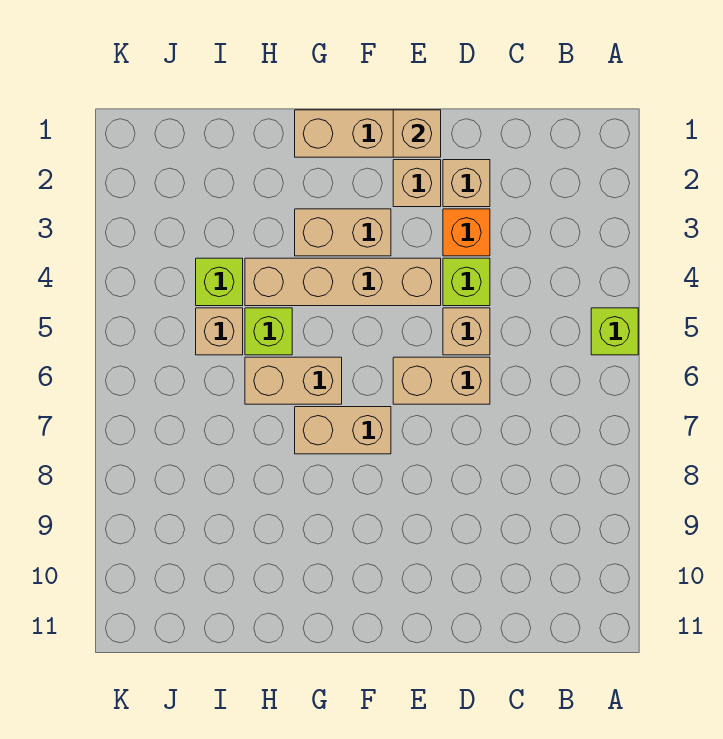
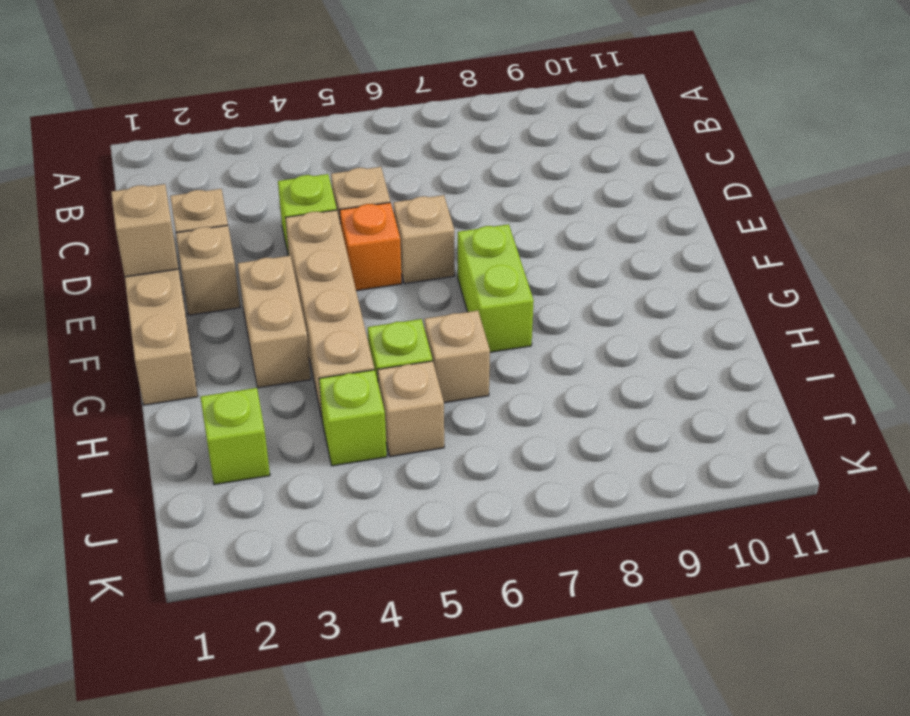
lime brick A5 level 1 -> lime brick I2 level 1
orange brick D3 level 1 -> orange brick E5 level 1
tan brick D6:E6 level 1 -> tan brick E6 level 1
tan brick F7:G7 level 1 -> lime brick F7:G7 level 1
tan brick G6:H6 level 1 -> tan brick H6 level 1

